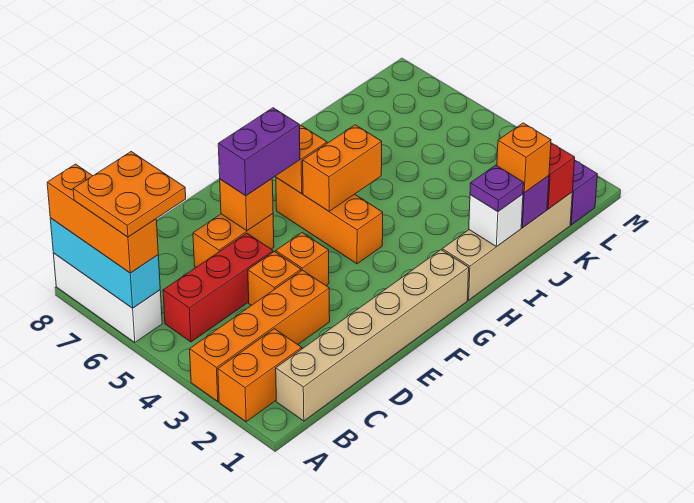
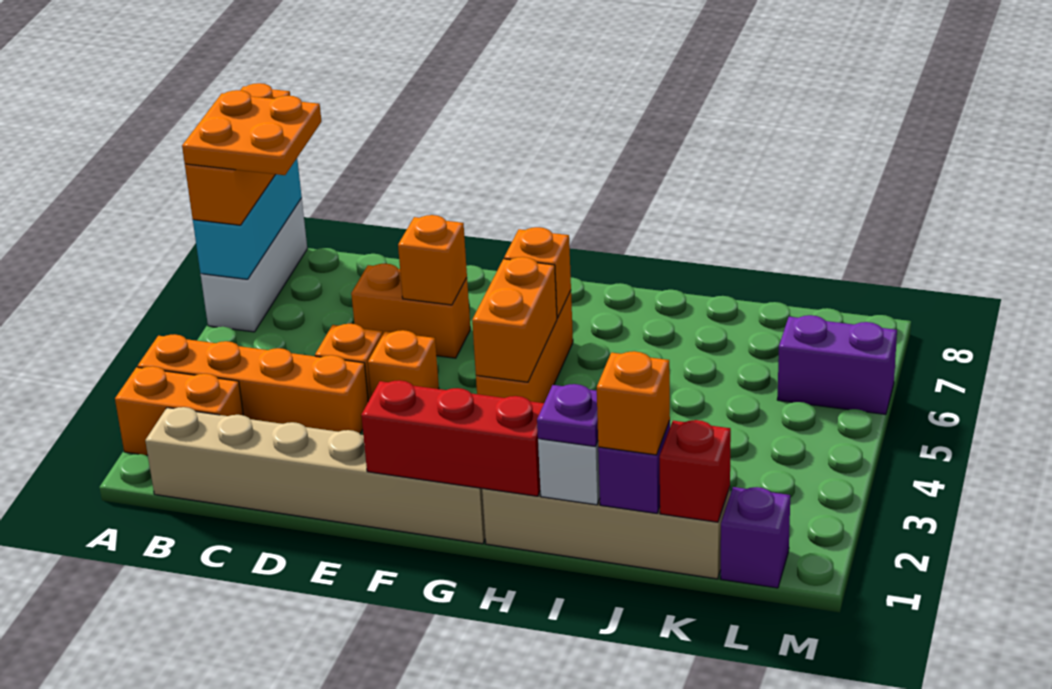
red brick B5:D5 level 1 -> red brick F1:H1 level 2
purple brick E6:F6 level 3 -> purple brick L6:M6 level 1
orange brick G5:H5 level 2 -> orange brick G4:G5 level 2

